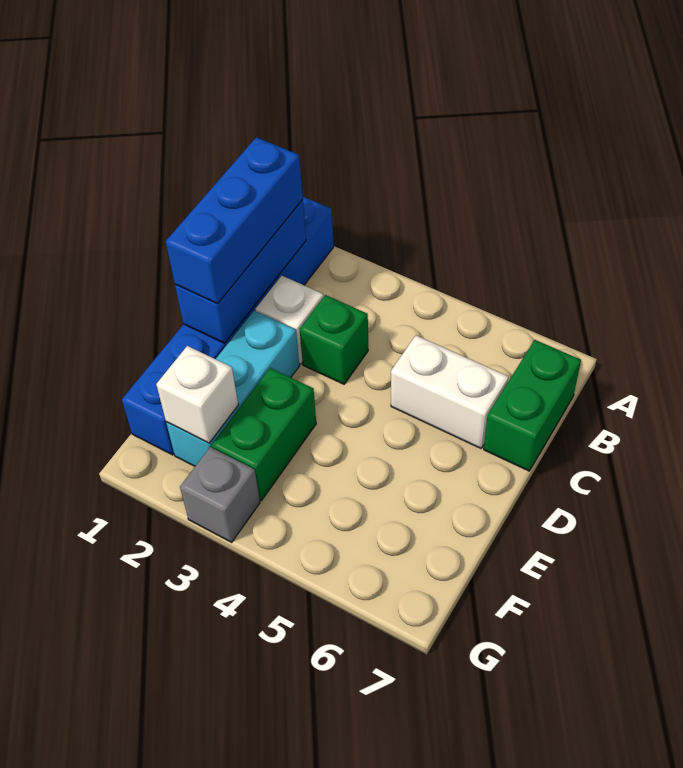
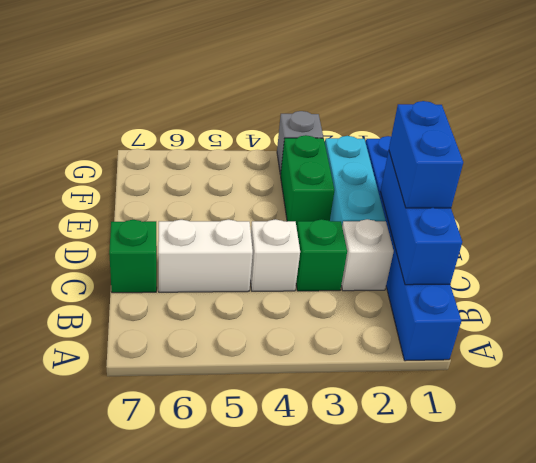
blue brick B1:D1 level 3 -> blue brick C1:D1 level 3
green brick B7:C7 level 1 -> green brick C7 level 1
white brick F2 level 2 -> white brick C4 level 1

